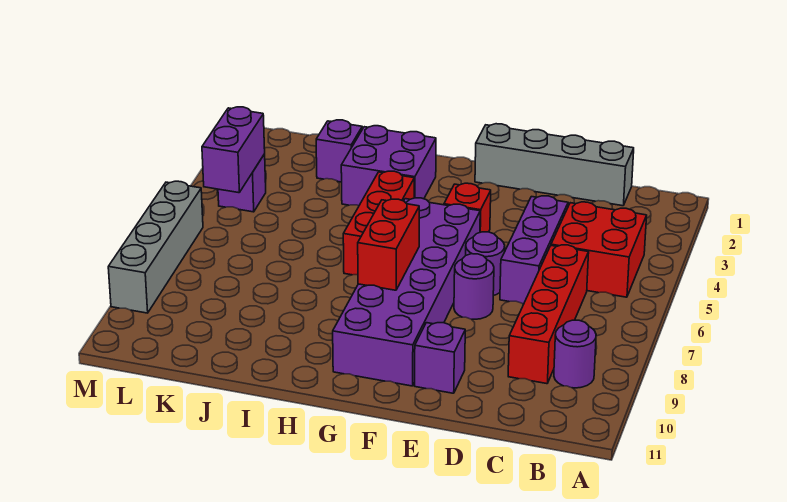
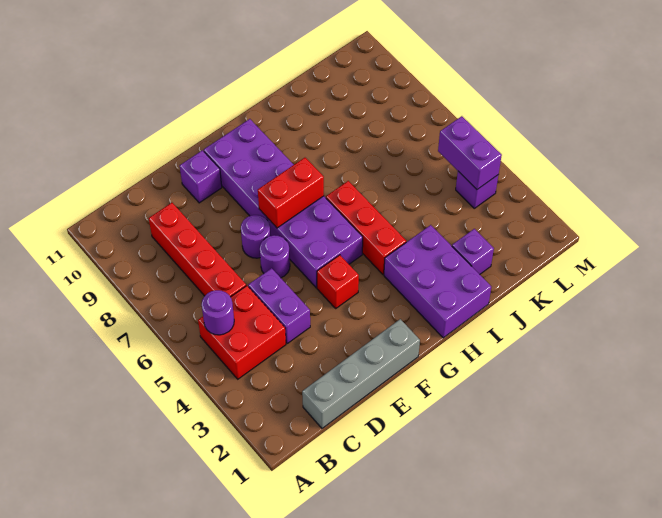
purple round brick B9 level 1 -> purple round brick B5 level 2
purple brick D4:D6 level 1 -> purple brick D4:D5 level 1
red brick G7:G8 level 2 -> red brick F7:G7 level 2
purple brick H2:I3 level 1 -> purple brick H1:I3 level 1
grey brick M6:M9 level 1 -> none

